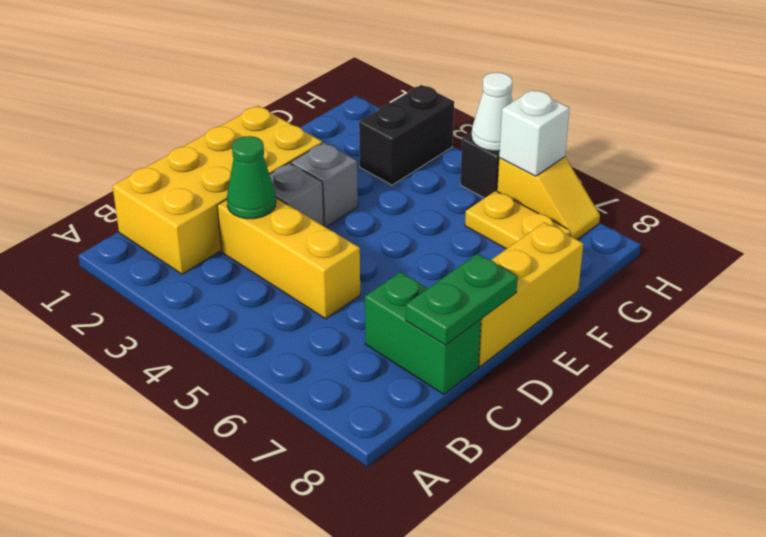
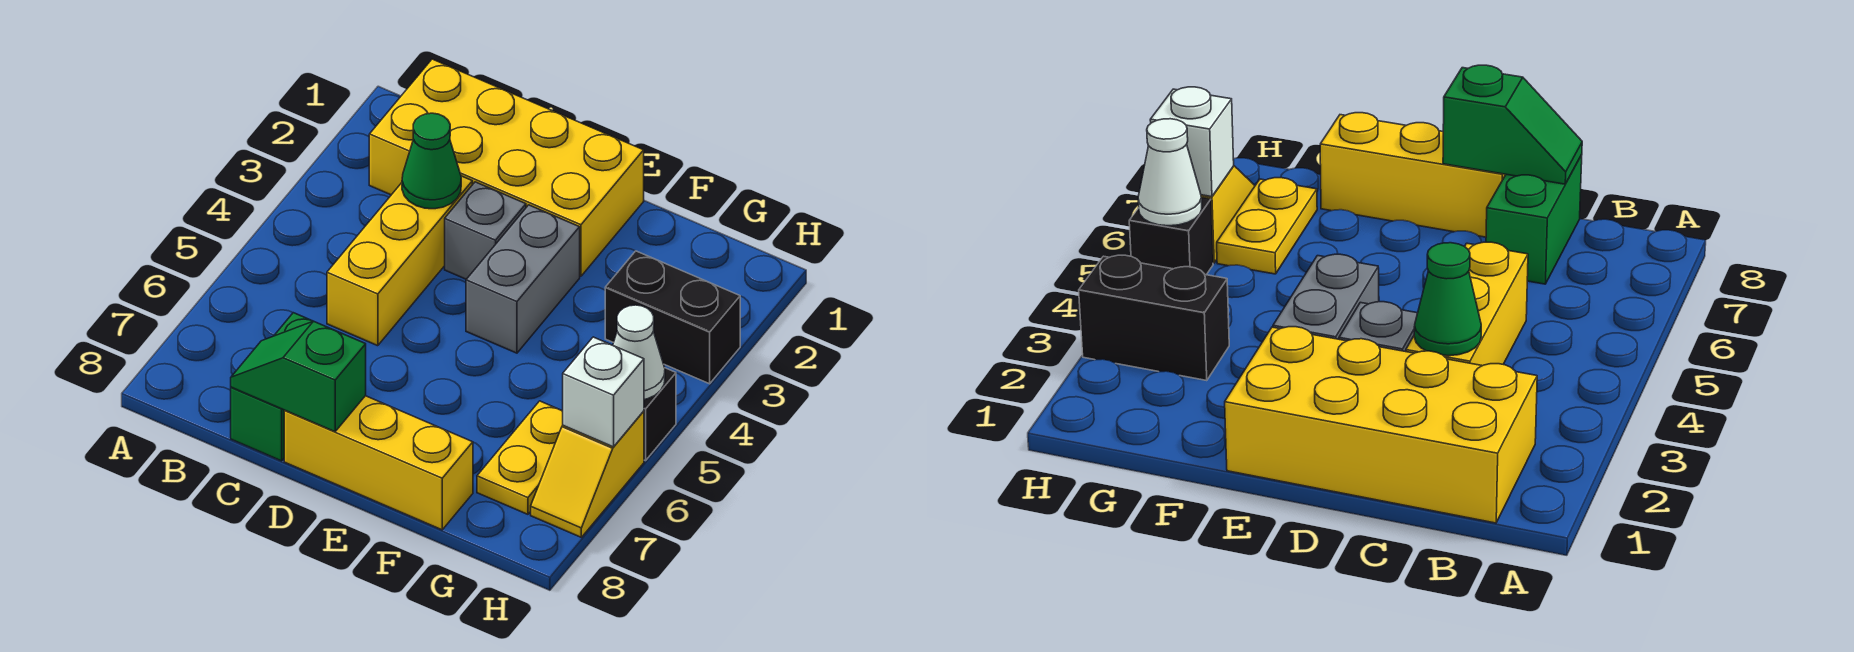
green plate C8:D8 level 2 -> green slope C8:D8 level 2 top D
grey brick E3 level 1 -> grey brick E3:E4 level 1

